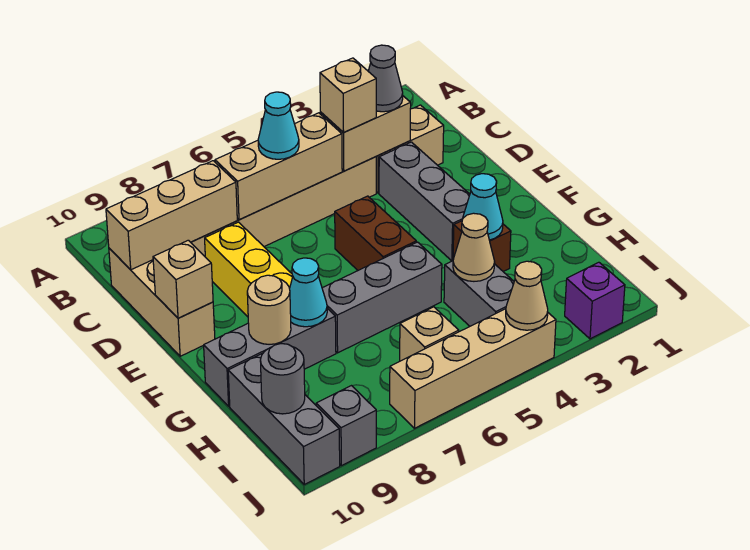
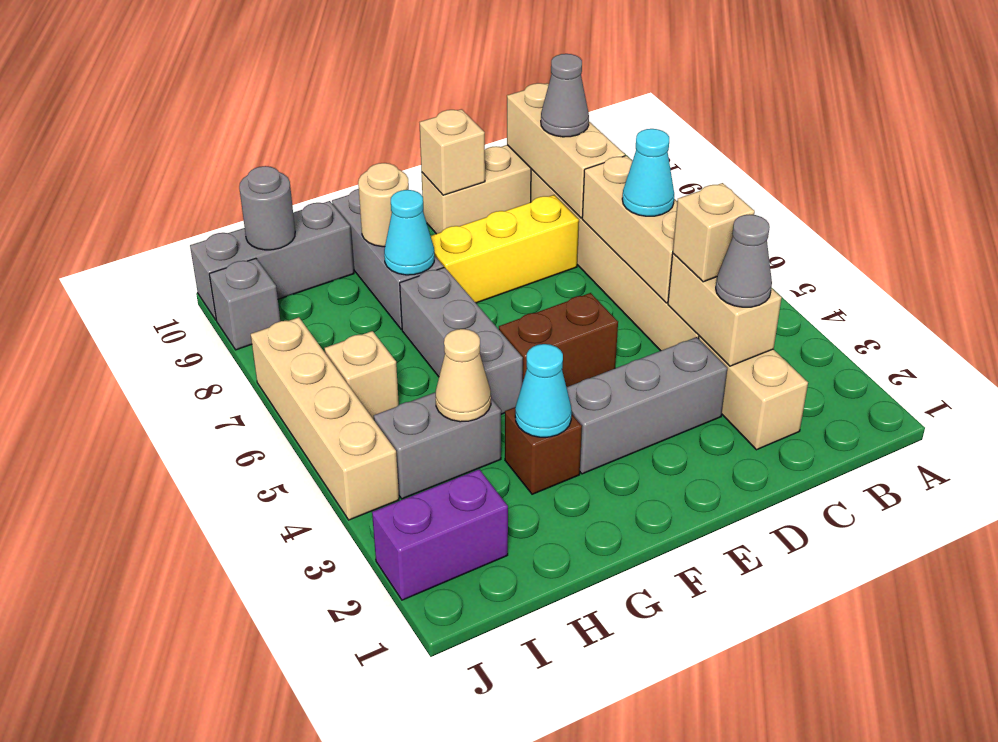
none -> grey cone C9 level 3
purple brick J2 level 1 -> purple brick I2:J2 level 1
tan cone J4 level 2 -> none

